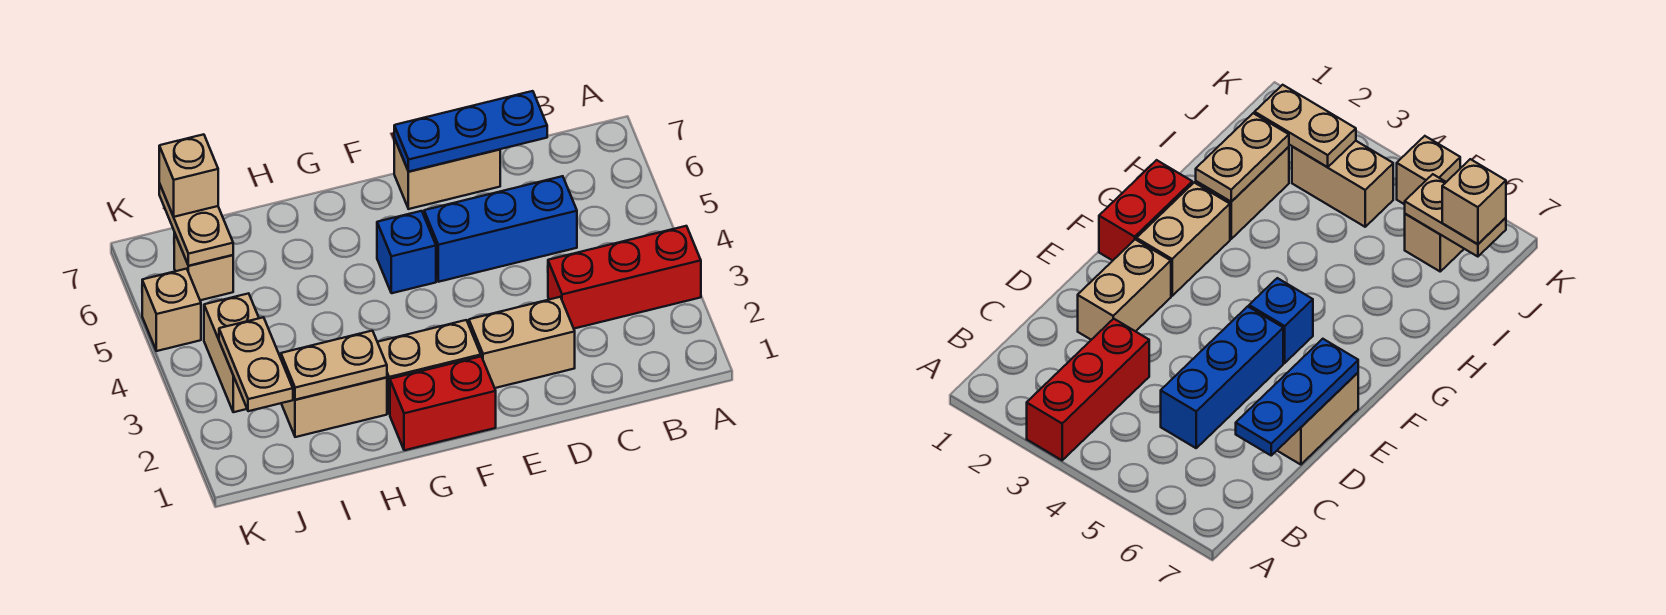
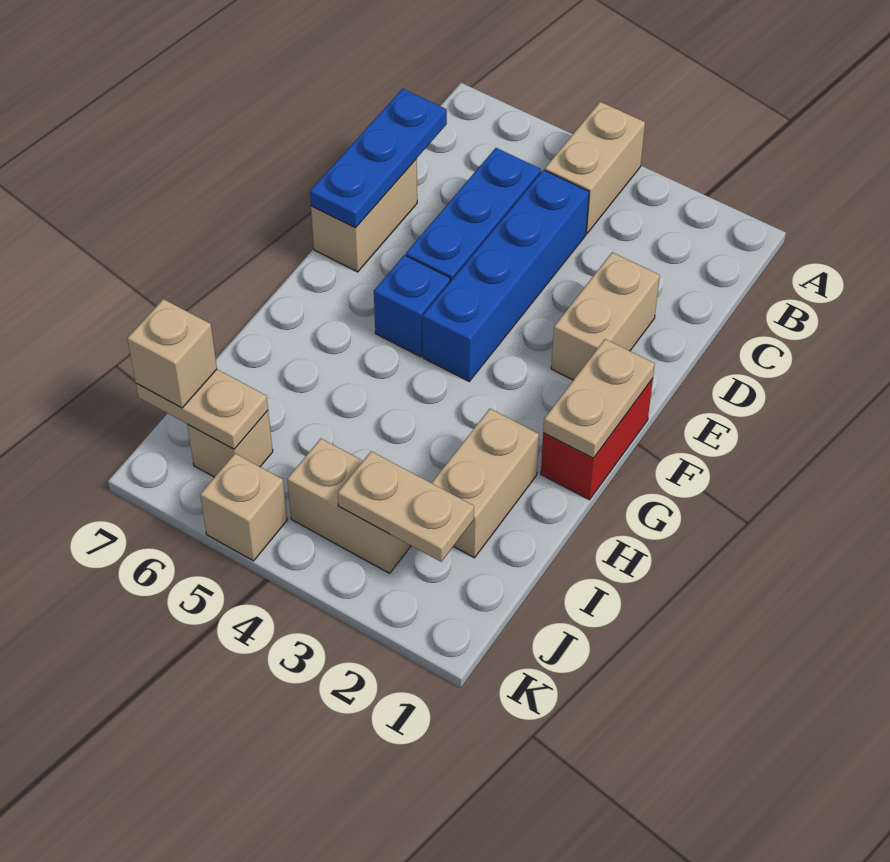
red brick A3:C3 level 1 -> none
none -> blue brick C4:F4 level 1
tan brick F2:G2 level 1 -> tan brick A4:B4 level 1
tan plate H2:I2 level 2 -> tan plate F1:G1 level 2

